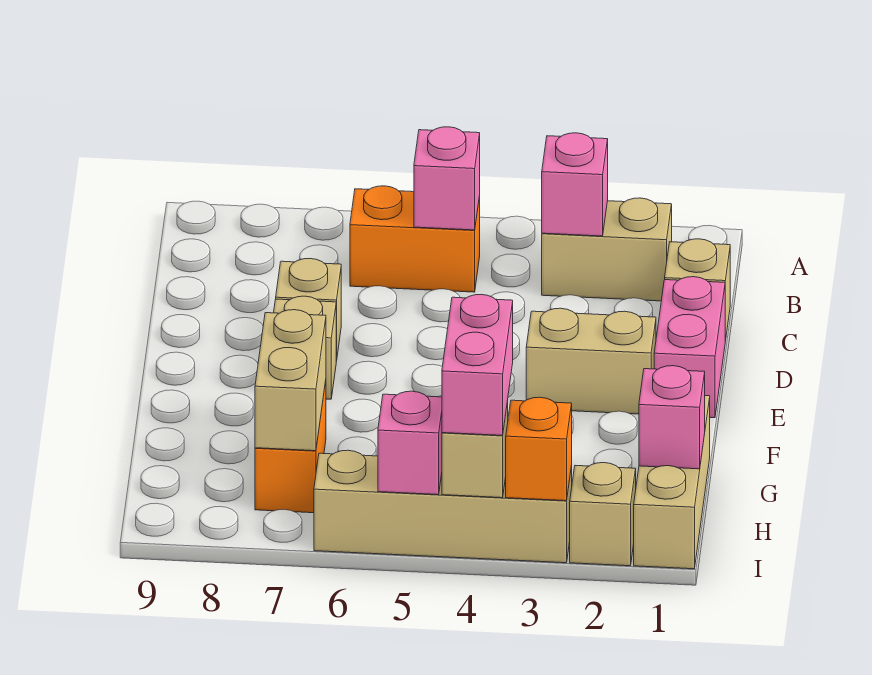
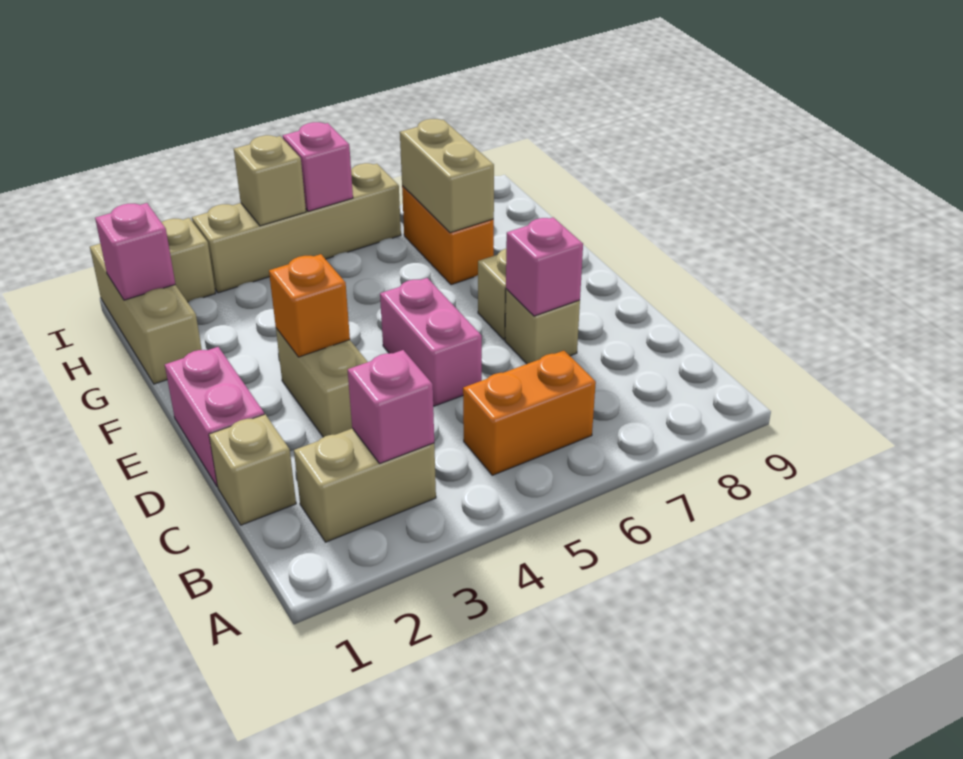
pink brick B5 level 2 -> pink brick D7 level 2
tan brick E2:E3 level 1 -> tan brick D3:E3 level 1
pink brick H4:I4 level 3 -> pink brick D5:E5 level 1
orange brick I3 level 2 -> orange brick E3 level 2

